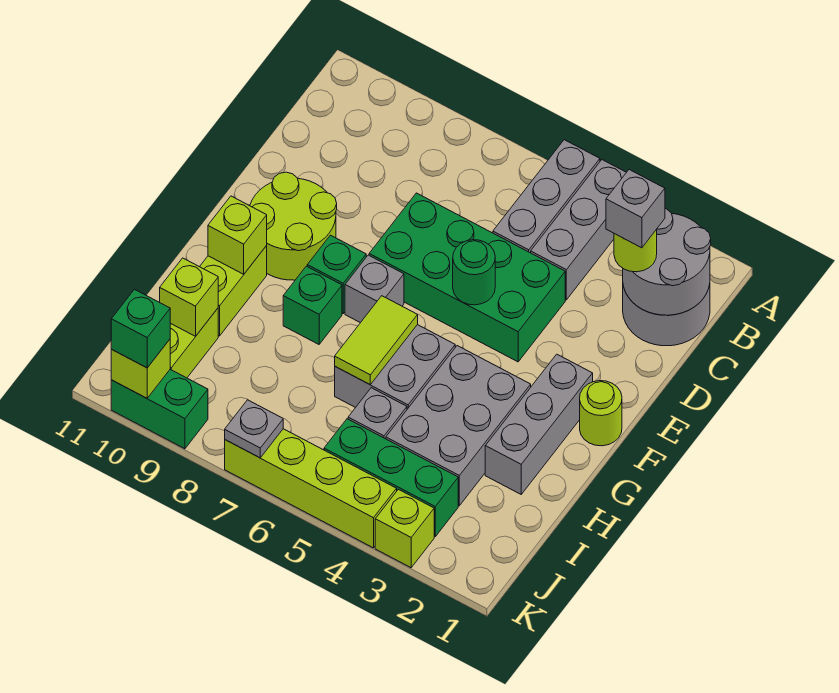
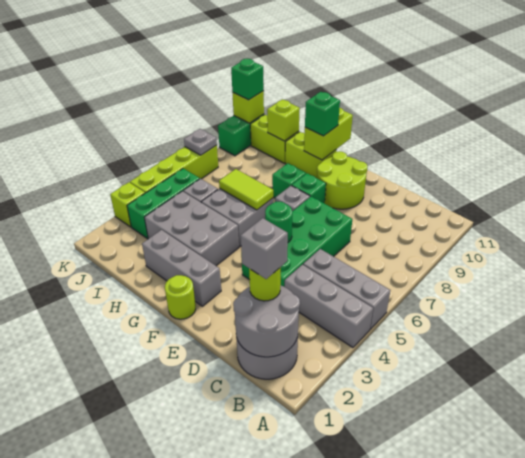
lime brick G10 level 2 -> lime brick G10:G11 level 2
none -> green brick G10 level 3

